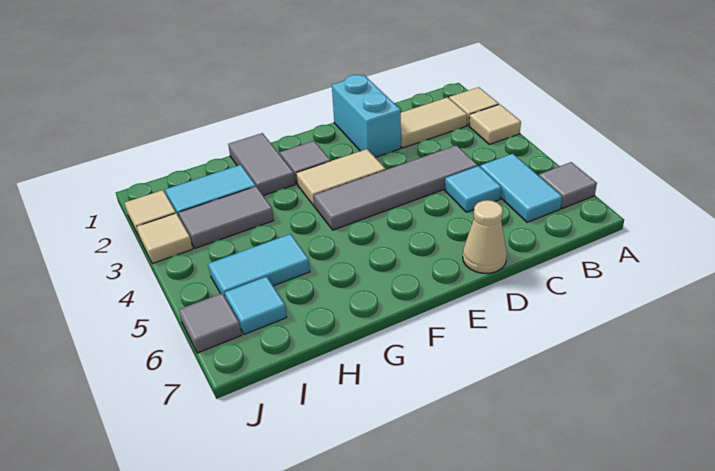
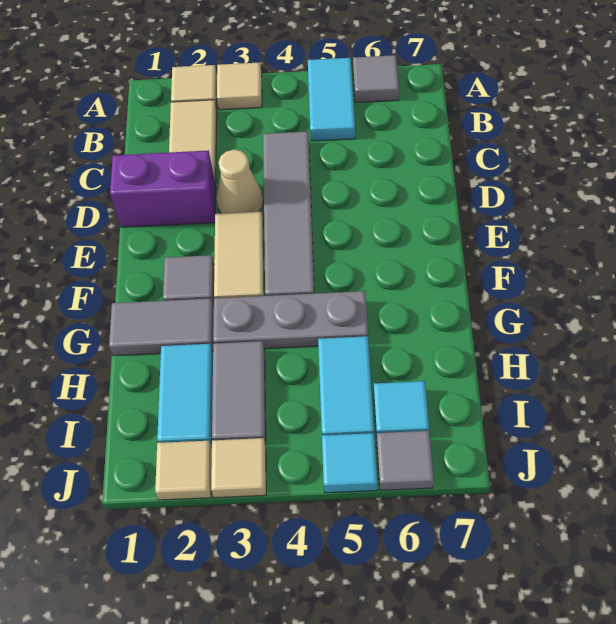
cyan tile B5:B6 level 1 -> cyan tile A5:B5 level 1
cyan tile C5 level 1 -> cyan tile J5 level 1
cyan brick D1:D2 level 1 -> purple brick D1:D2 level 1
tan cone D7 level 1 -> tan cone D3 level 1
none -> grey plate G3:G5 level 1

